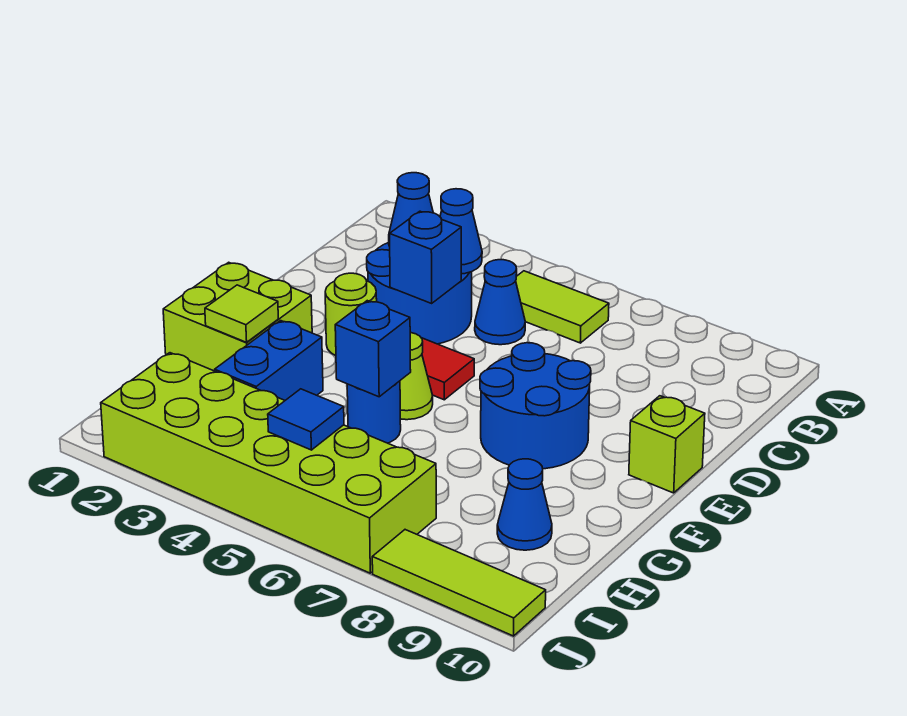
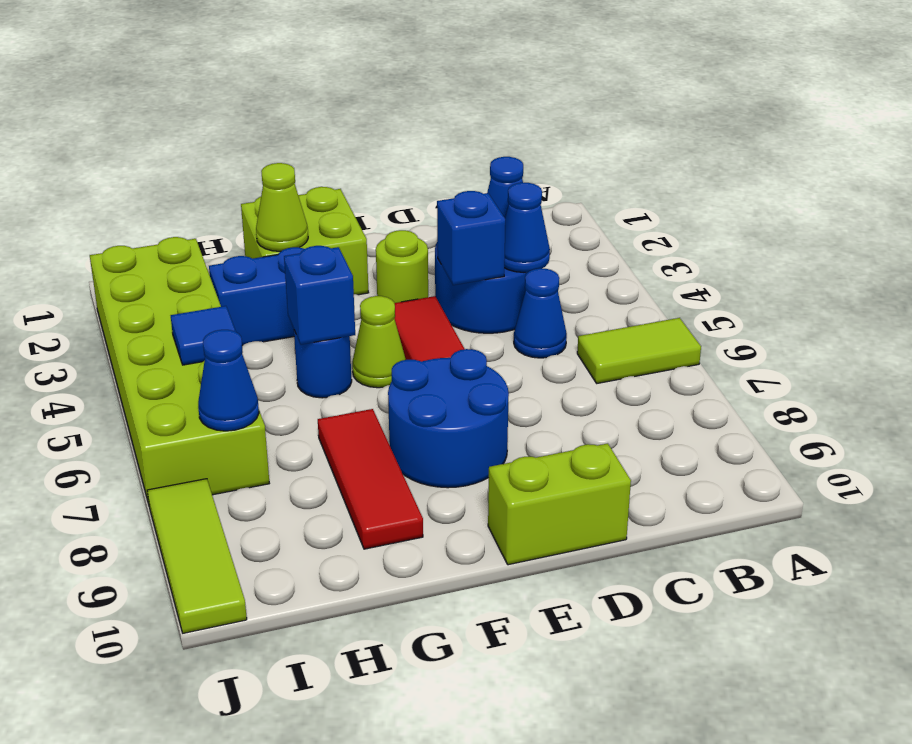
lime tile B5:B6 level 1 -> lime tile A6:B6 level 1
lime brick E10 level 1 -> lime brick D10:E10 level 1
lime tile G2 level 2 -> lime cone G2 level 2
none -> red tile G7:G9 level 1
blue cone H9 level 1 -> blue cone I7 level 2

